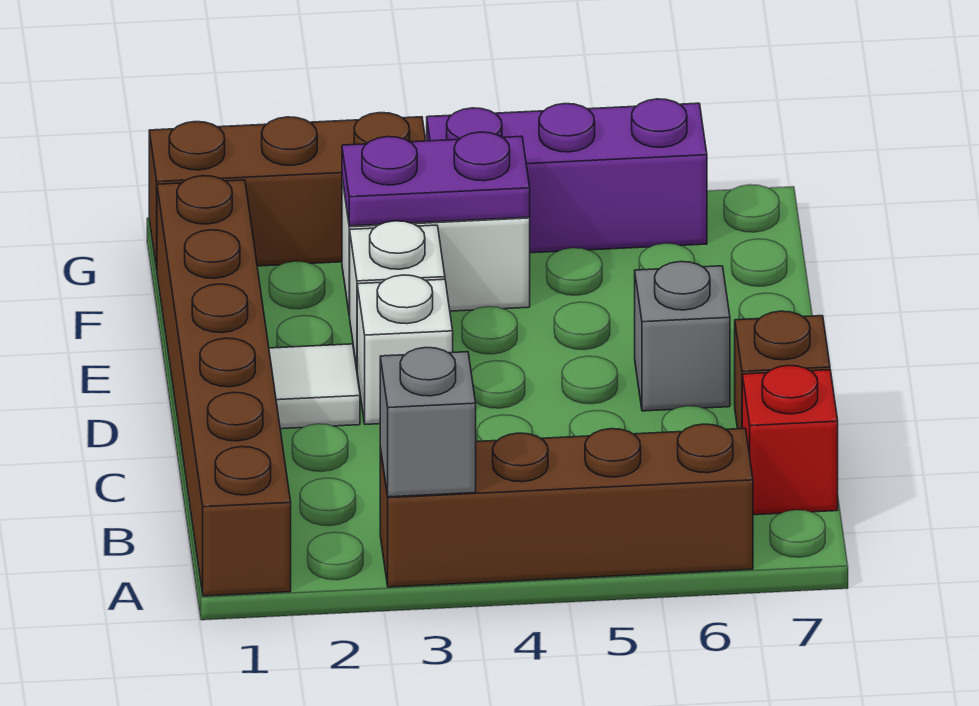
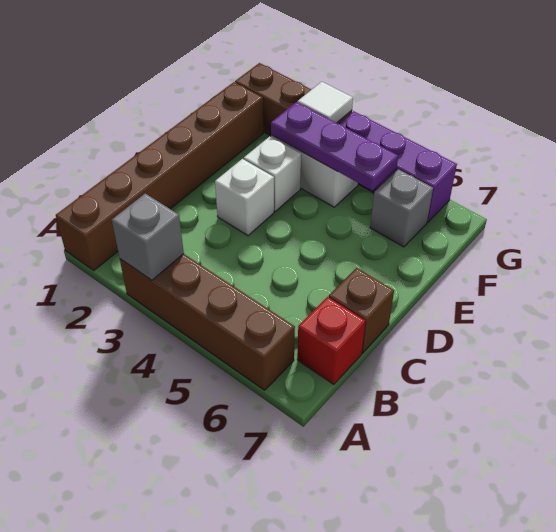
white tile D2 level 1 -> white tile G3 level 2
grey brick D6 level 1 -> grey brick F6 level 1
purple plate F3:F4 level 2 -> purple plate F3:F5 level 2

